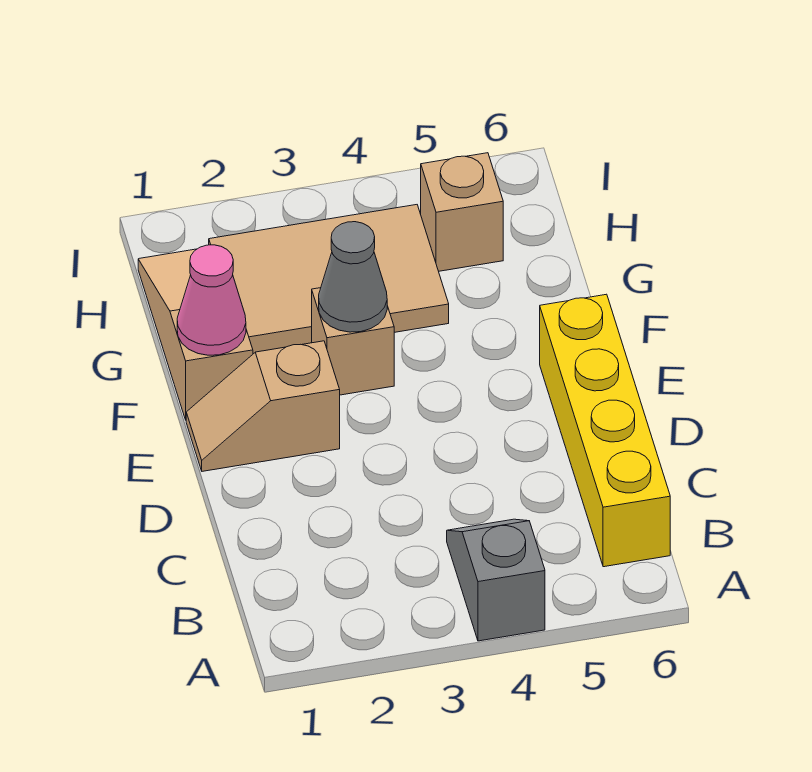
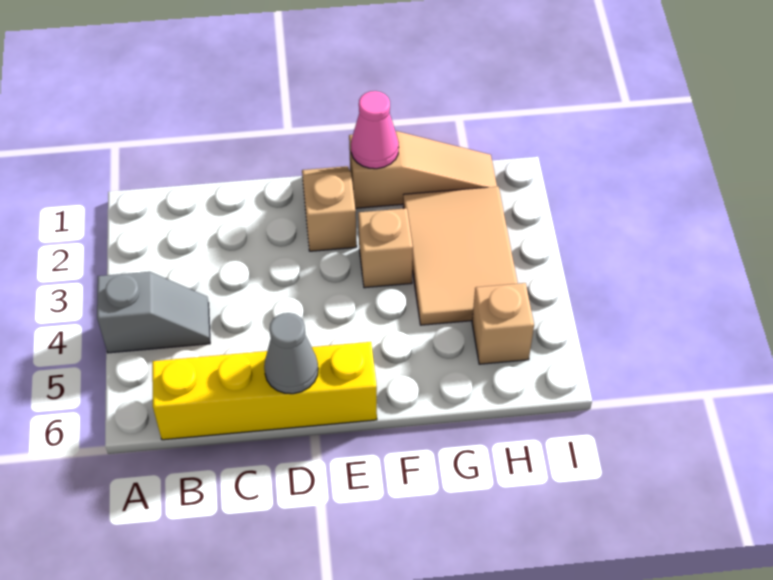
grey cone F3 level 2 -> grey cone D6 level 2

